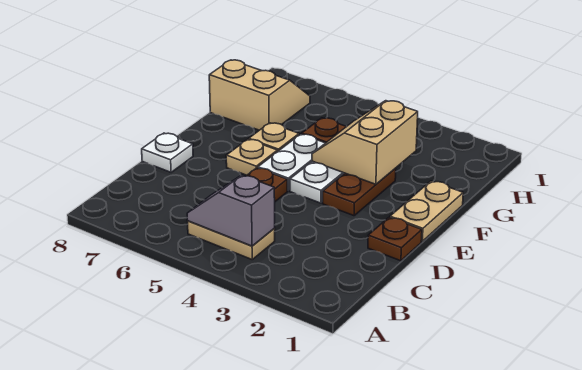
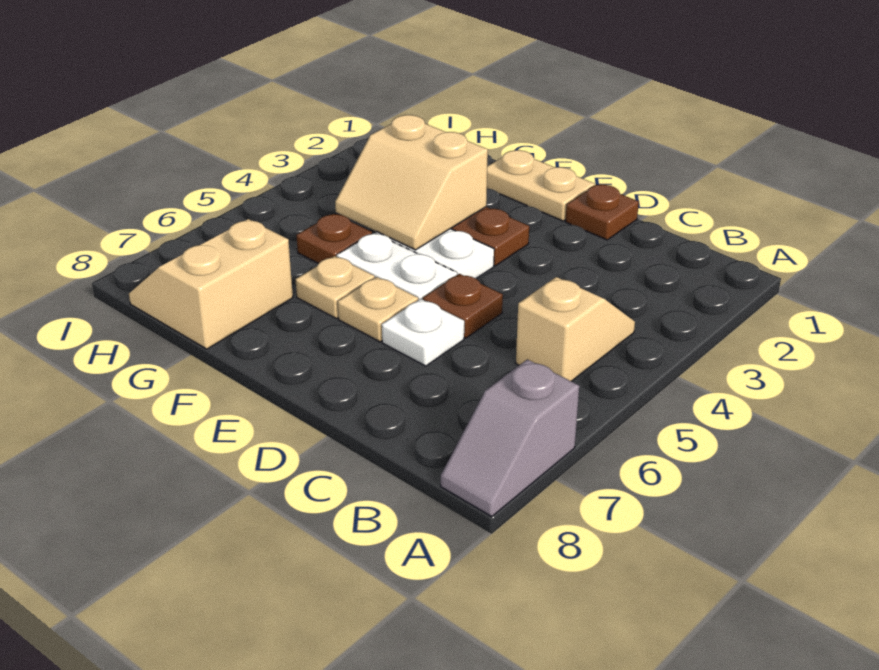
tan plate B4:B5 level 1 -> tan slope B4:B5 level 1 top 5
grey slope B4:B5 level 2 top 4 -> grey slope A7:A8 level 1 top 7
white plate D8 level 1 -> white plate D6 level 1

